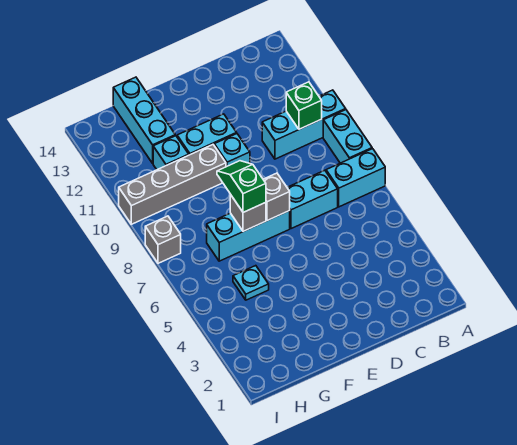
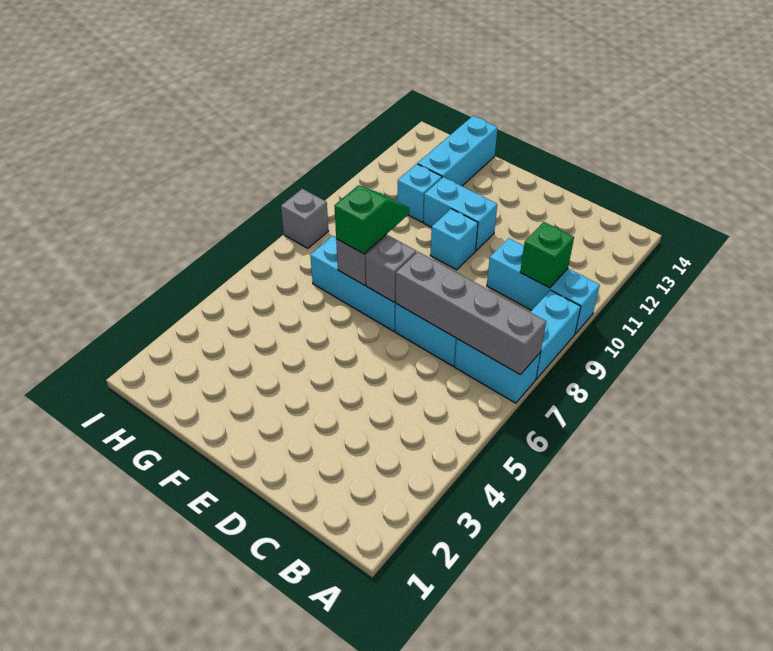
grey brick F10:I10 level 1 -> grey brick A7:D7 level 2
cyan plate G5 level 1 -> none

